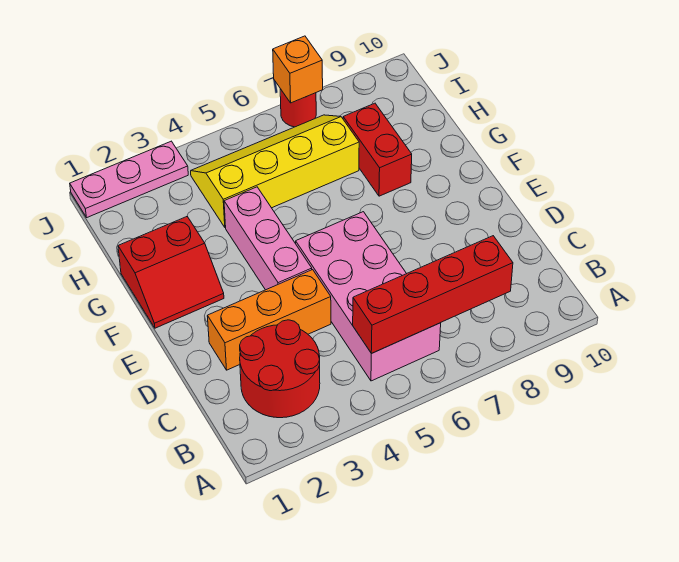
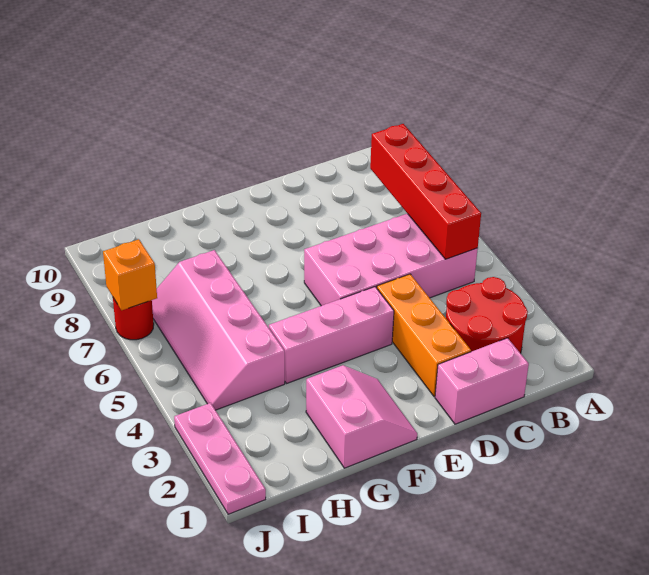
none -> pink brick C1:D1 level 1
red slope F1:G2 level 1 top G -> pink slope F1:G2 level 1 top G
red brick G8:H8 level 1 -> none
yellow slope H4:I7 level 1 top H -> pink slope H4:I7 level 1 top H

